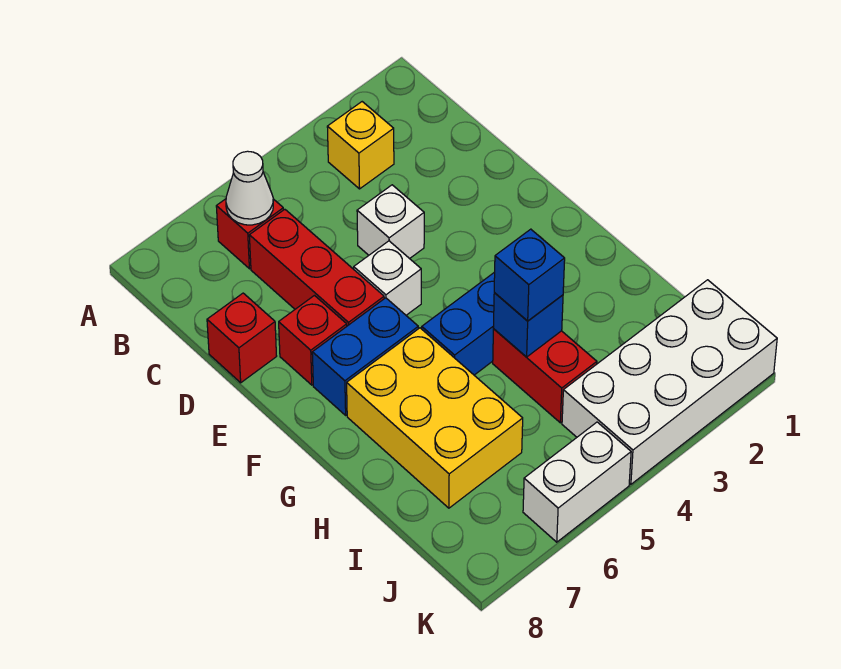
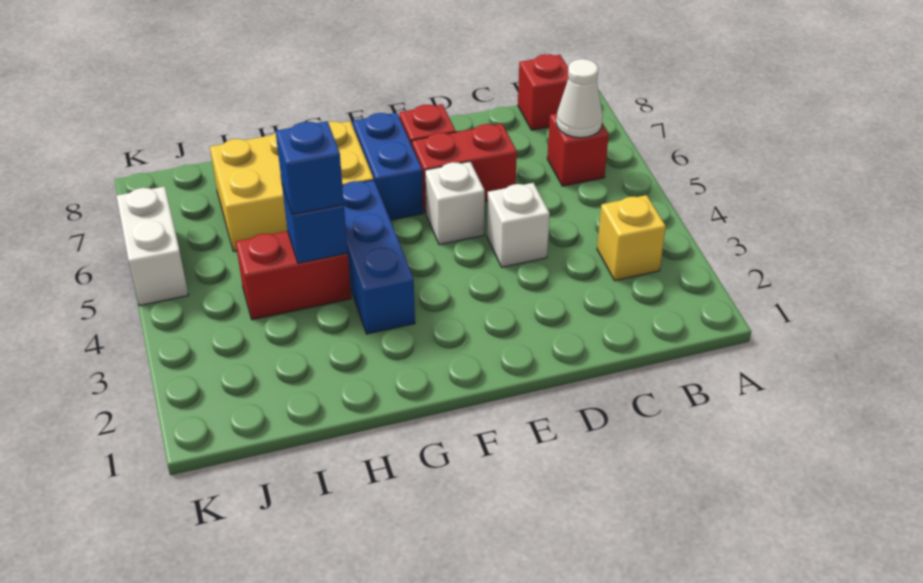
red brick C6:E6 level 1 -> red brick D6:E6 level 1
red brick D8 level 1 -> red brick B8 level 1
white brick J1:K4 level 1 -> none

